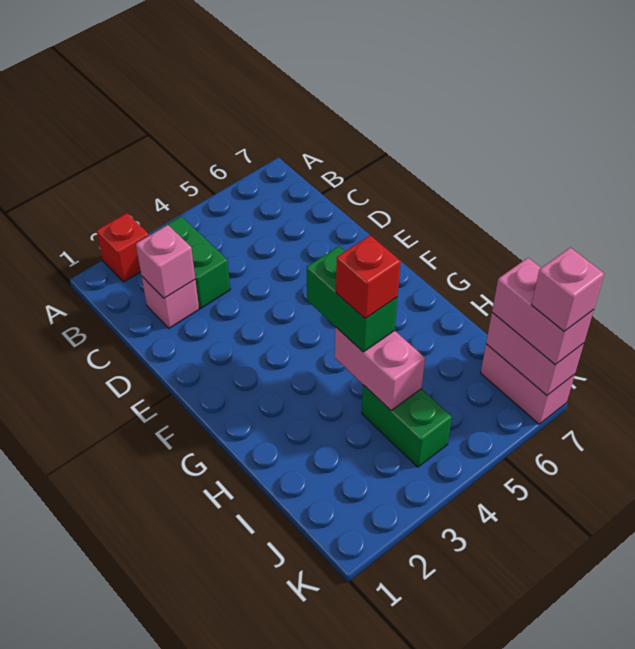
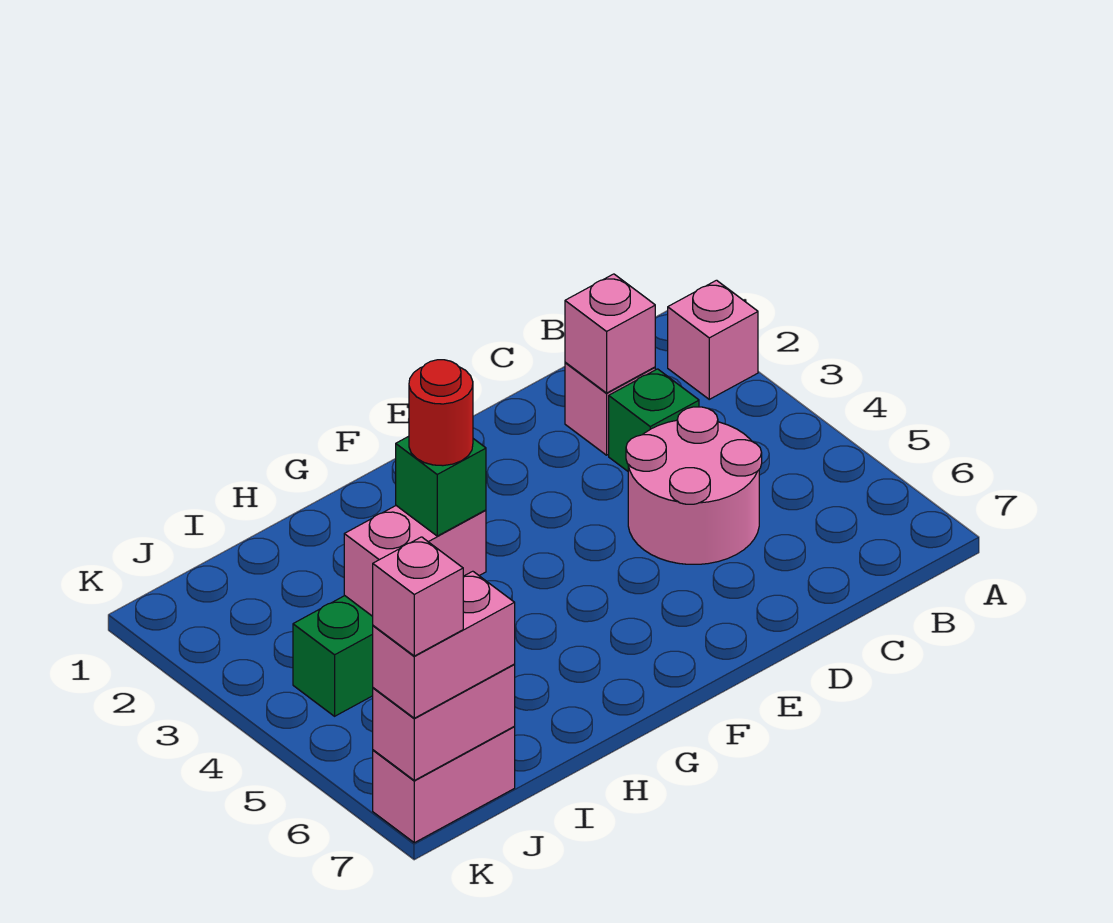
red brick A2 level 1 -> pink brick A2 level 1
green brick B3:C3 level 1 -> green brick C3 level 1
none -> pink round brick C4:D5 level 1
green brick G4:H4 level 3 -> green brick H4 level 3
red brick H4 level 4 -> red round brick H4 level 4

